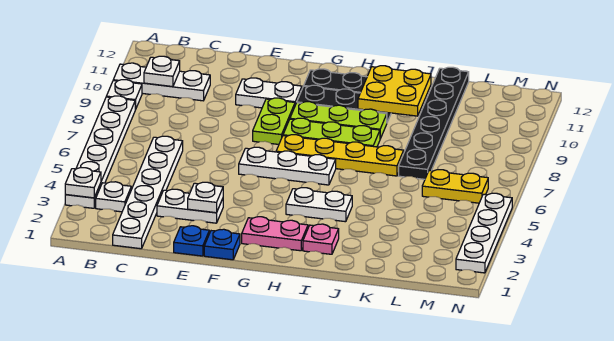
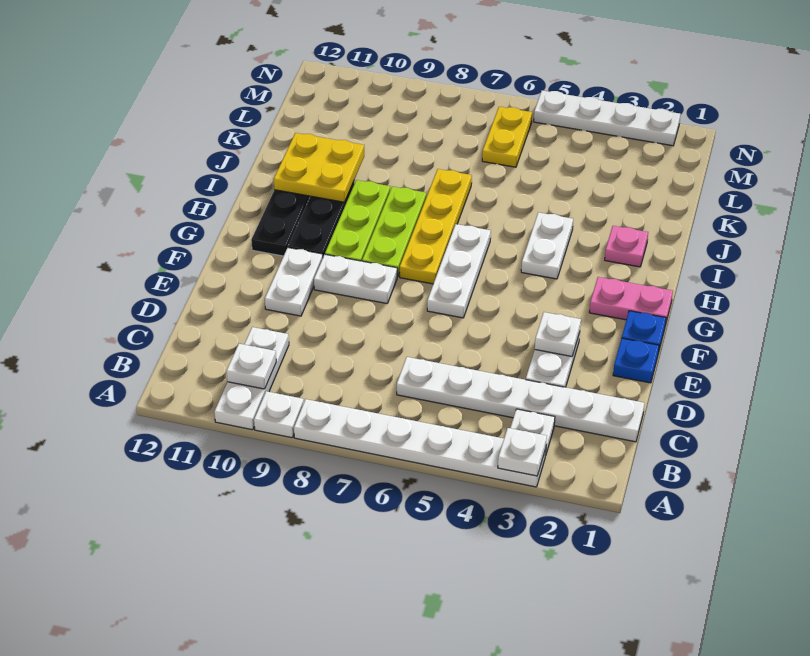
lime plate F8:F9 level 1 -> white plate F8:F9 level 1
pink plate G2:H2 level 1 -> pink plate G1:G2 level 1
black plate K7:K12 level 1 -> none

